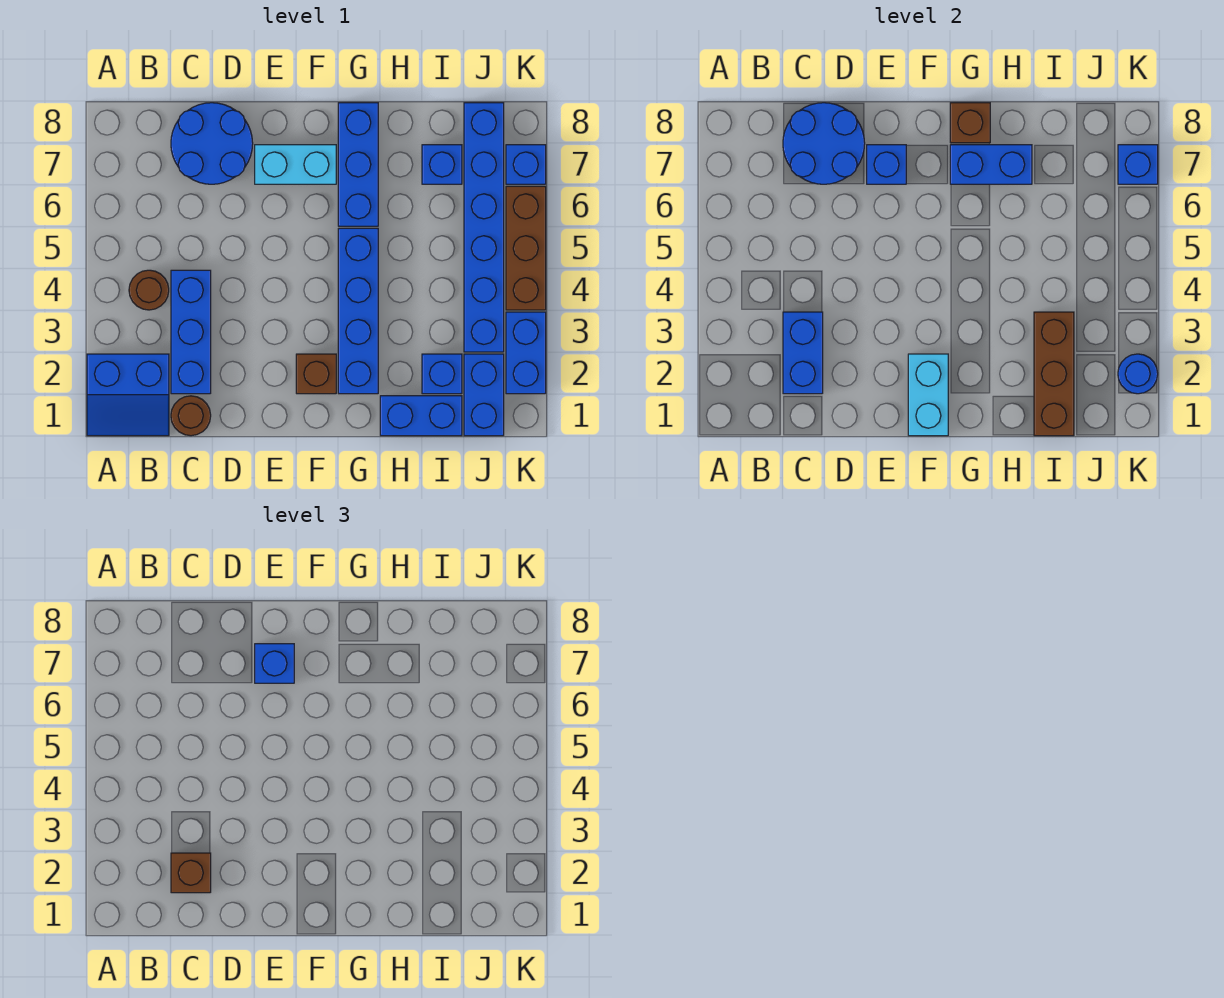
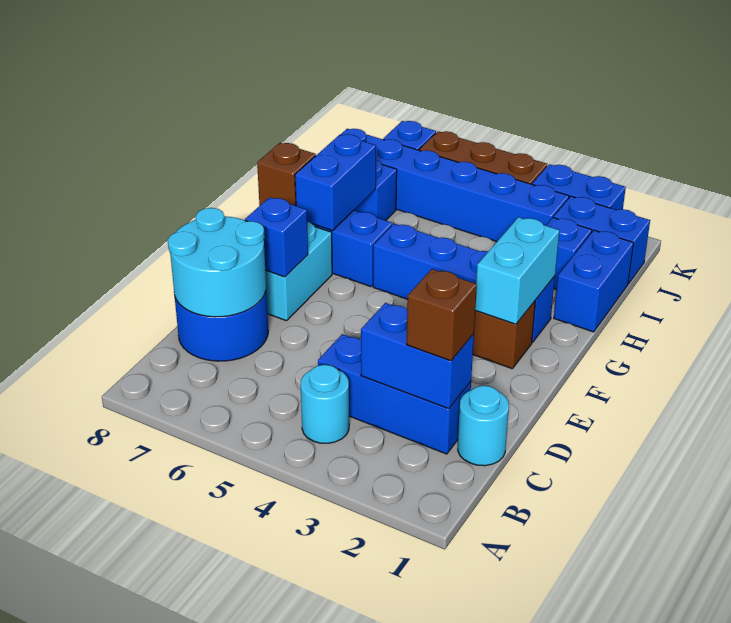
blue slope A1:B2 level 1 top 2 -> none
brown round brick B4 level 1 -> cyan round brick B4 level 1
brown round brick C1 level 1 -> cyan round brick C1 level 1
blue round brick C7:D8 level 2 -> cyan round brick C7:D8 level 2
blue brick E7 level 3 -> none
cyan brick F1:F2 level 2 -> cyan brick F2:G2 level 2
brown brick I1:I3 level 2 -> none
blue round brick K2 level 2 -> none
blue brick K7 level 2 -> none

